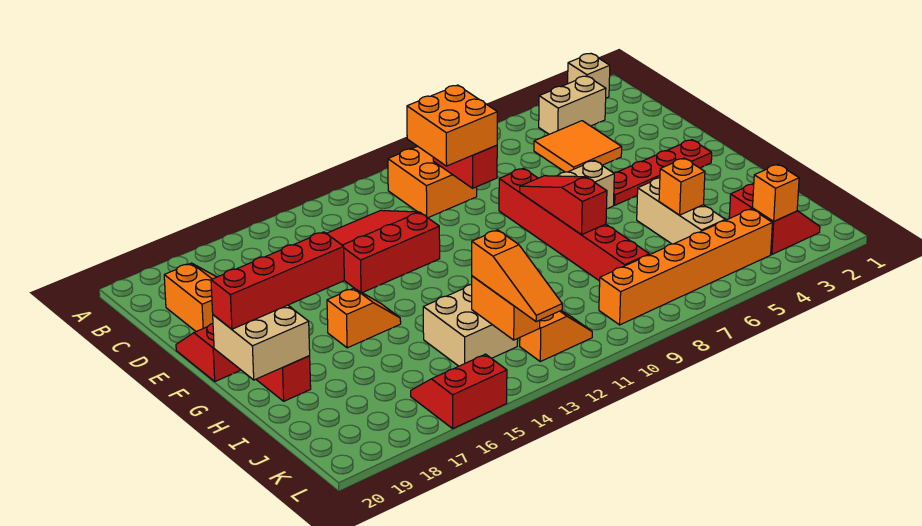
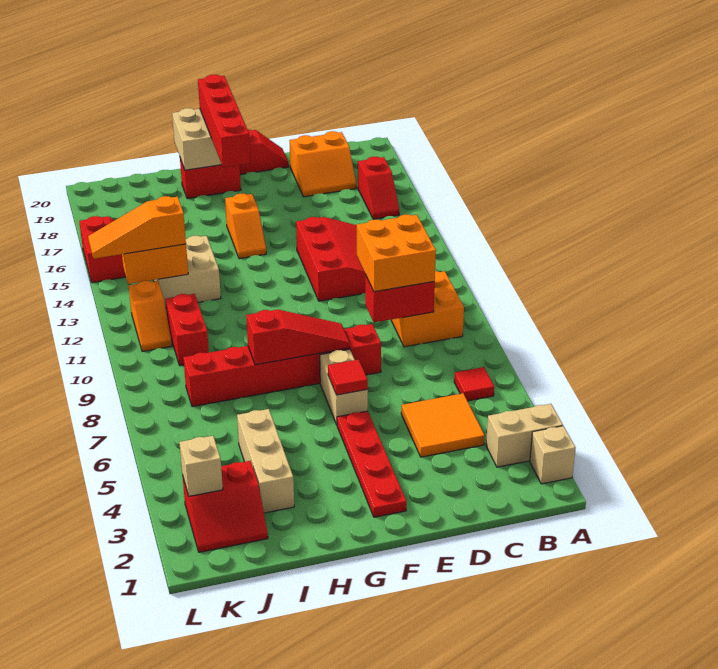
tan brick B3:B4 level 1 -> tan brick A3:B3 level 1
none -> red tile B6 level 1
none -> red slope B16:B17 level 1 top 17
none -> red tile F6 level 2
tan brick H5:J5 level 1 -> tan brick I3:I5 level 1
orange brick I5 level 2 -> none
none -> red brick J10:J11 level 1
orange brick K3 level 2 -> tan brick K3 level 2
orange brick K4:K9 level 1 -> none

